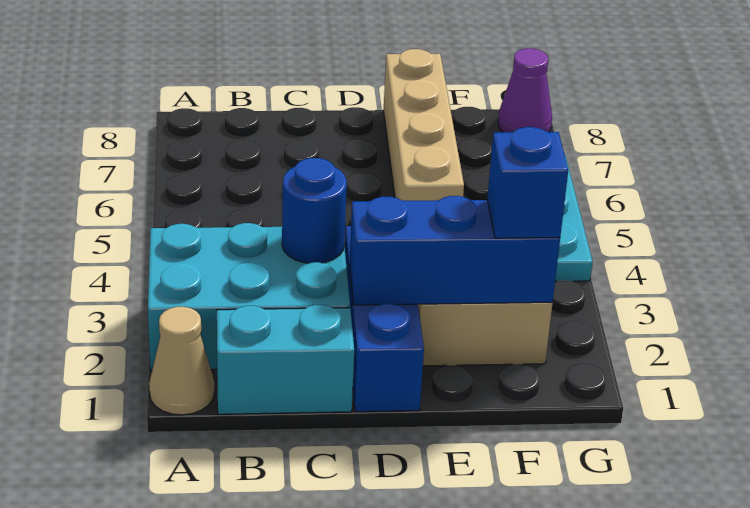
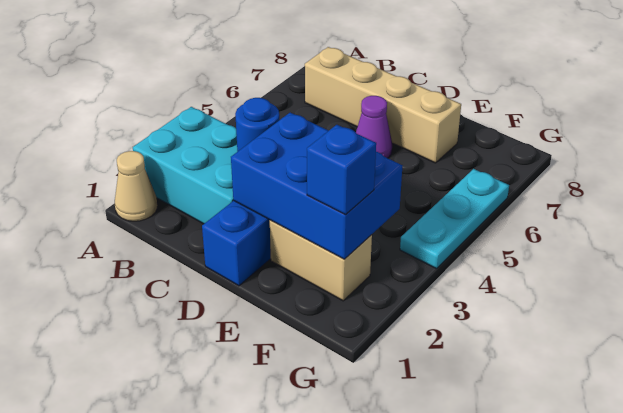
cyan brick B1:C1 level 1 -> none
blue brick D2:F2 level 2 -> blue brick D2:F3 level 2
tan brick E5:E8 level 1 -> tan brick B7:E7 level 1
purple cone G8 level 1 -> purple cone D6 level 1

